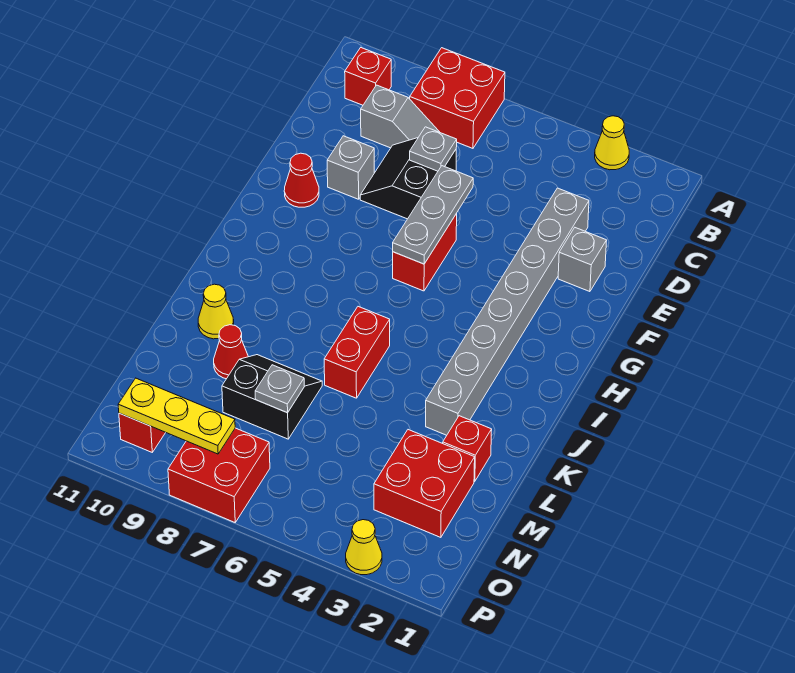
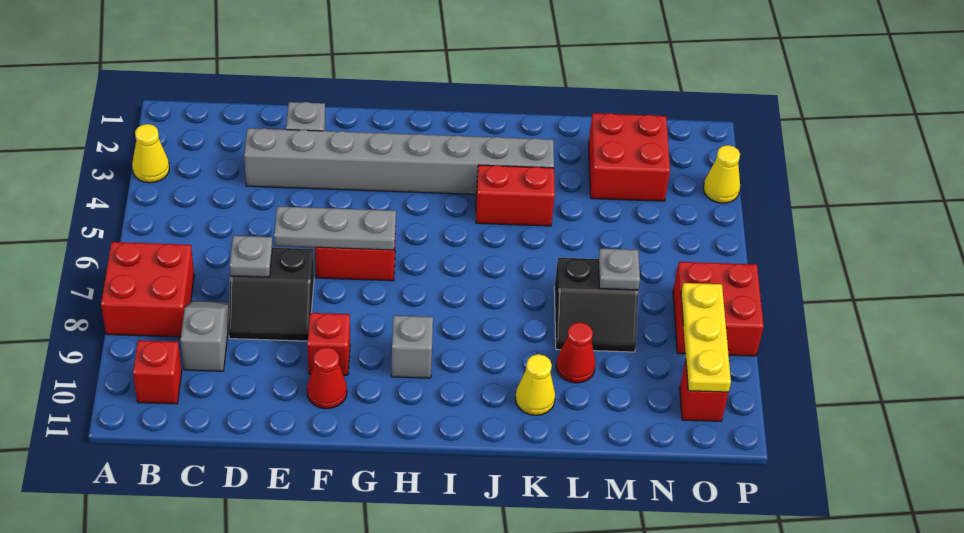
grey brick E9 level 1 -> grey brick H9 level 1
red brick J6:K6 level 1 -> red brick J4:K4 level 1
red brick L2 level 1 -> red brick F9 level 1
black slope L7:M8 level 1 top M -> black slope L7:M8 level 1 top 7

